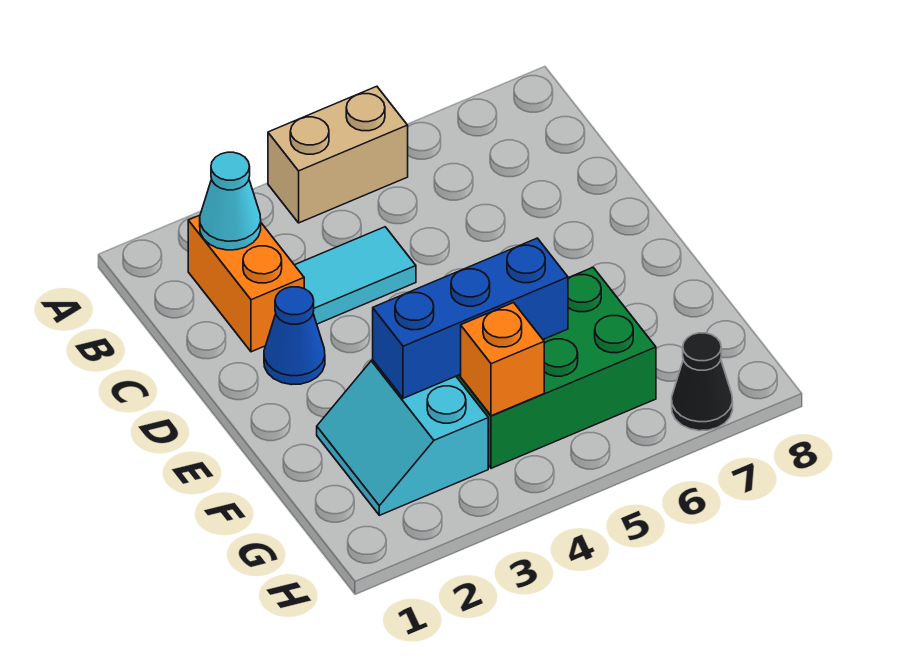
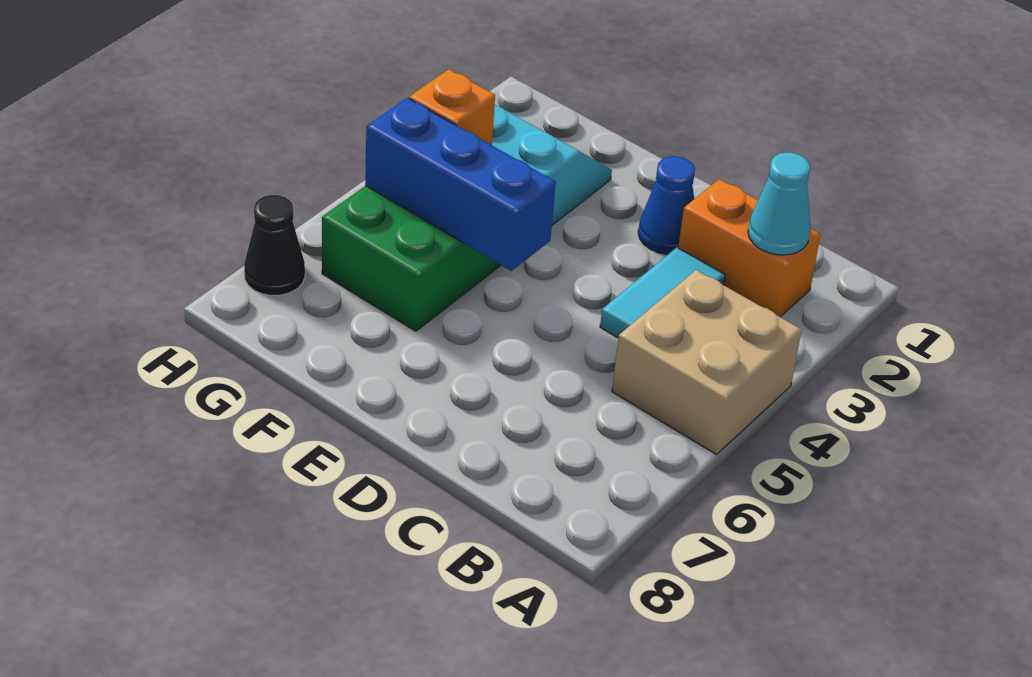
tan brick A4:A5 level 1 -> tan brick A4:B5 level 1
blue brick F3:F5 level 2 -> blue brick E5:G5 level 2

